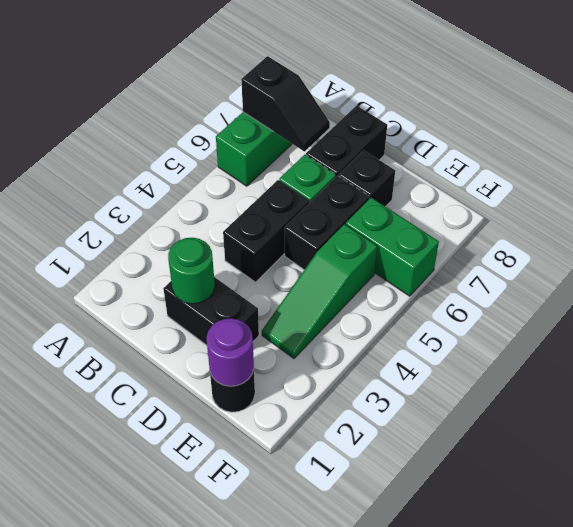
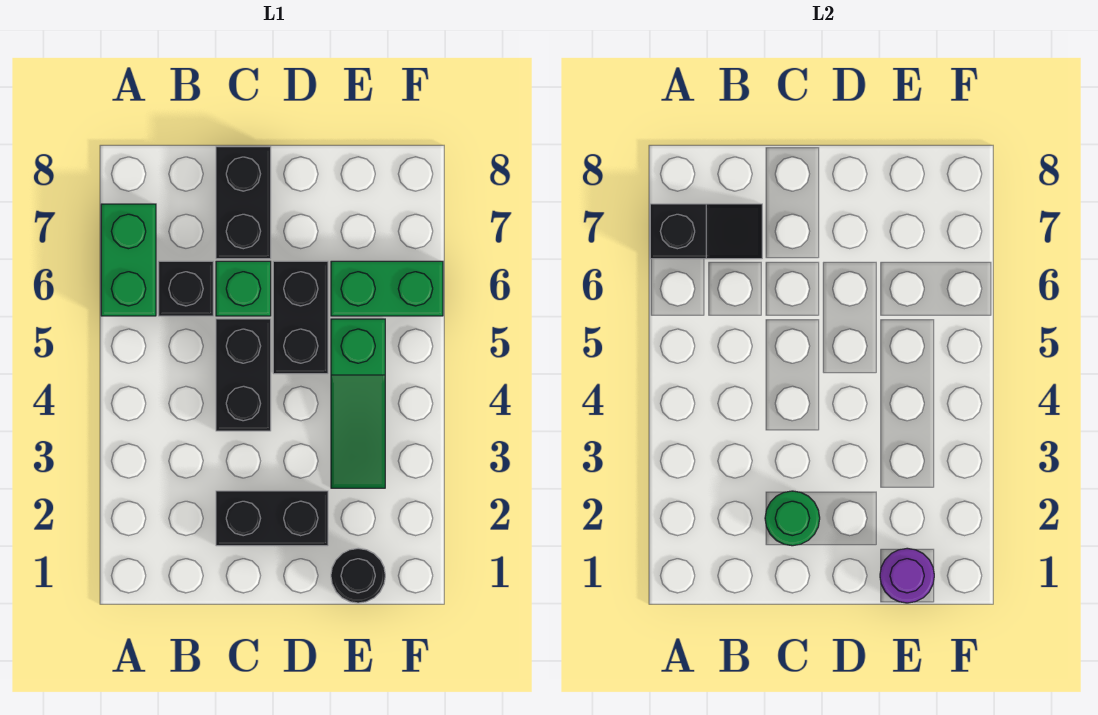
black brick D7 level 1 -> black brick B6 level 1

